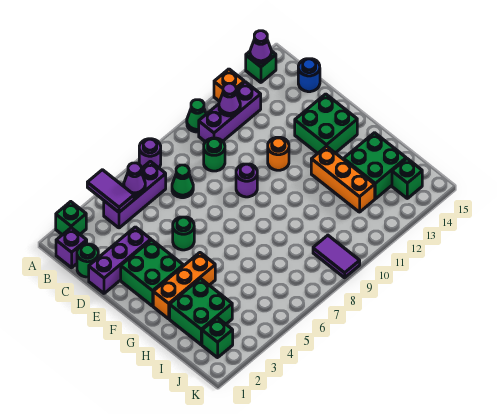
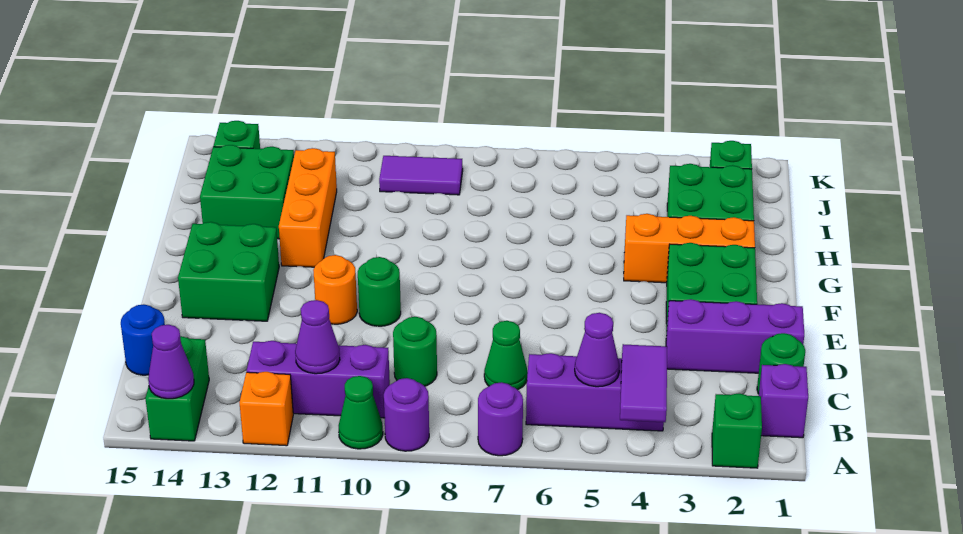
green brick A14 level 1 -> green brick A14:B14 level 1
green round brick E5 level 1 -> green round brick E10 level 1
purple round brick E9 level 1 -> purple round brick A9 level 1
purple tile J9:K9 level 1 -> purple tile J9:J10 level 1

